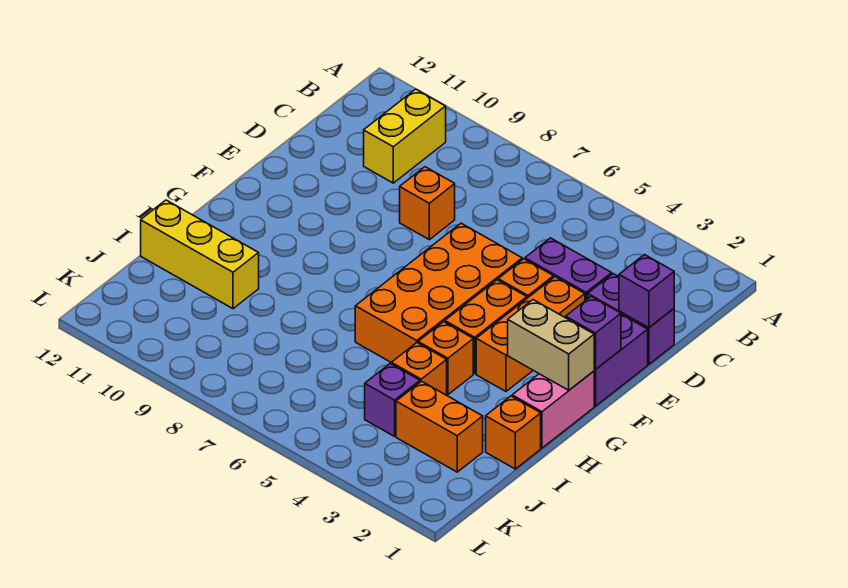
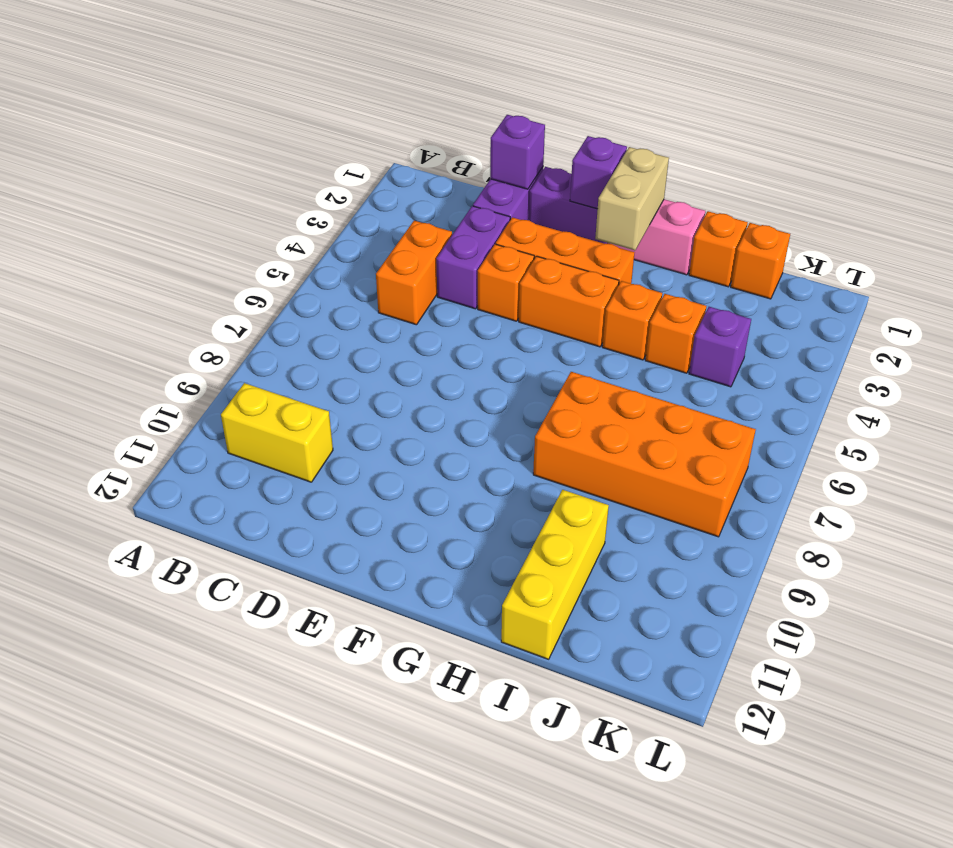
orange brick D8 level 1 -> orange brick J1 level 1
orange brick E5:H6 level 1 -> orange brick H7:K8 level 1
orange brick J2:J3 level 1 -> orange brick C4:C5 level 1

